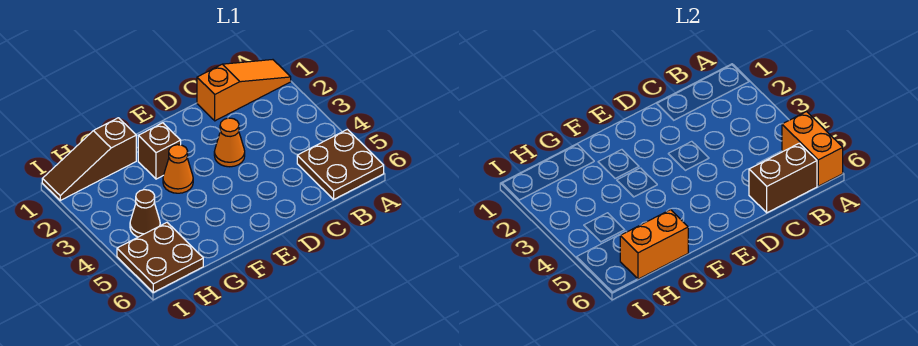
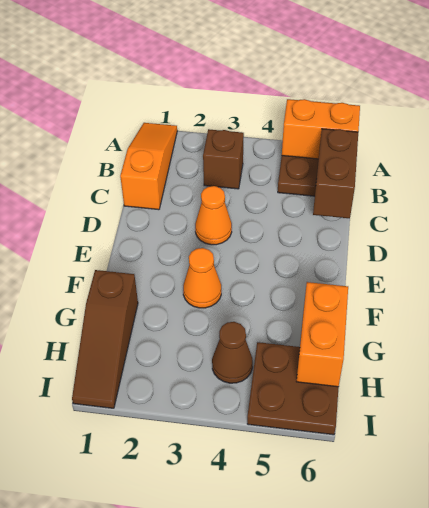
brown brick F2 level 1 -> brown brick B3 level 1

